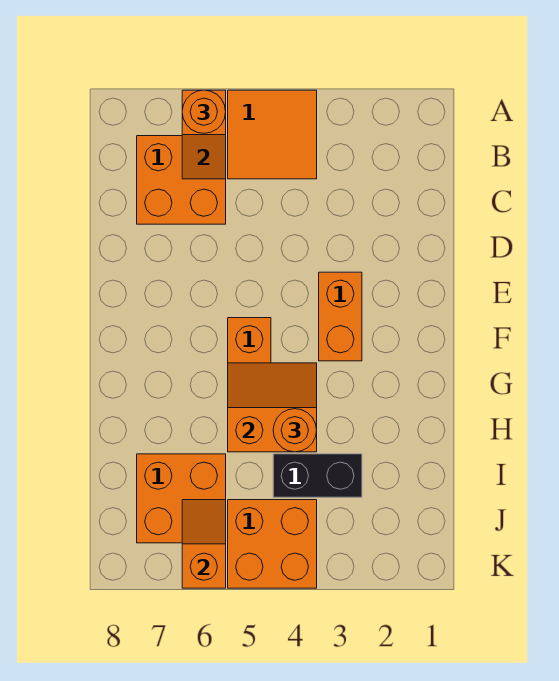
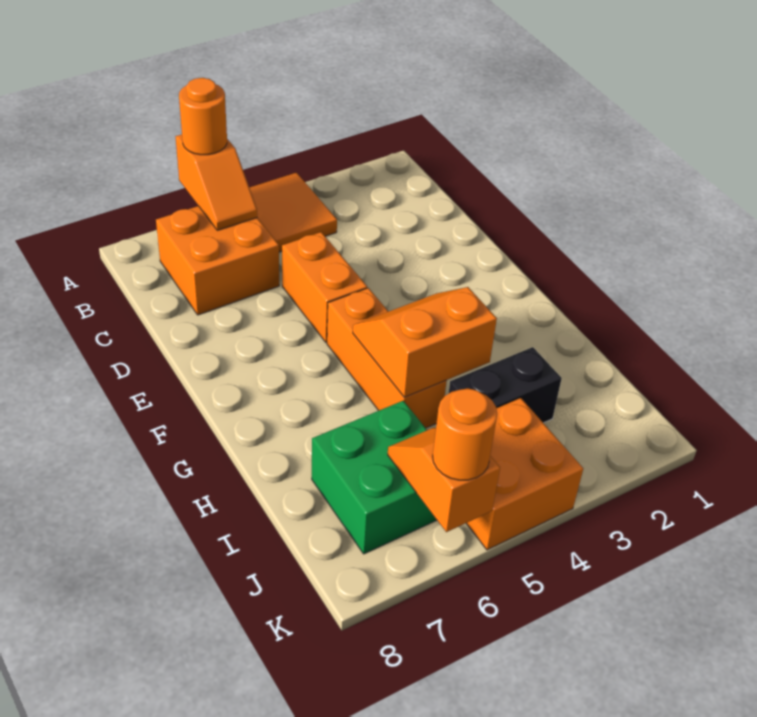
orange brick E3:F3 level 1 -> orange brick D5:E5 level 1
orange round brick H4 level 3 -> orange round brick K6 level 3
orange brick I6:J7 level 1 -> green brick I6:J7 level 1

